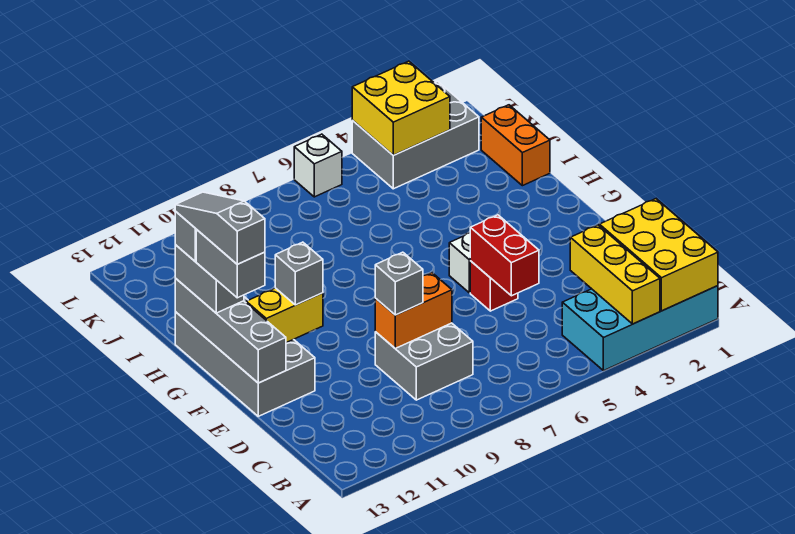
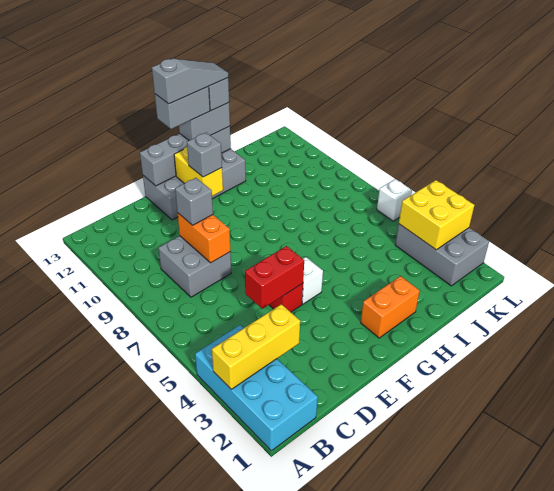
yellow brick A1:C2 level 2 -> none
orange brick I1:J1 level 1 -> orange brick G2:H2 level 1

